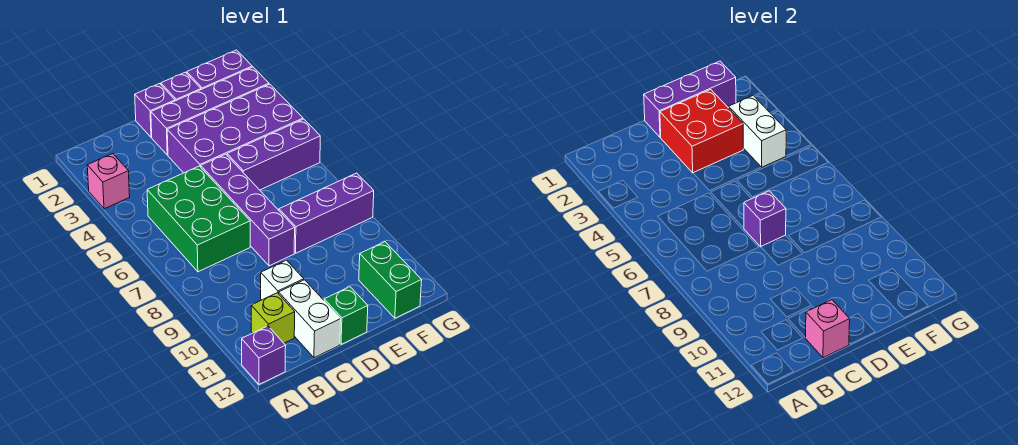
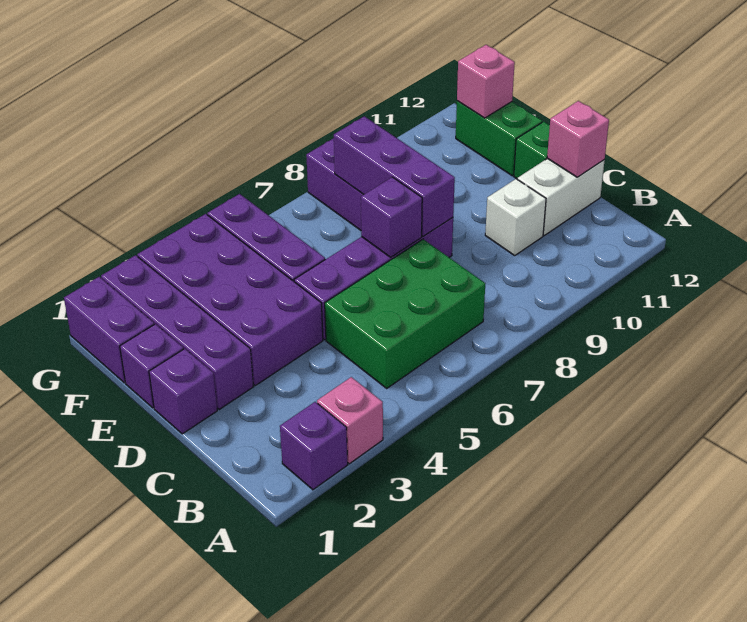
purple brick A12 level 1 -> purple brick A2 level 1
lime brick B11 level 1 -> none
purple brick D1:F1 level 2 -> purple brick D8:F8 level 2
red brick D2:E3 level 2 -> none
white brick F3:F4 level 2 -> none
green brick F11:F12 level 1 -> green brick E12:F12 level 1
none -> pink brick F12 level 2

